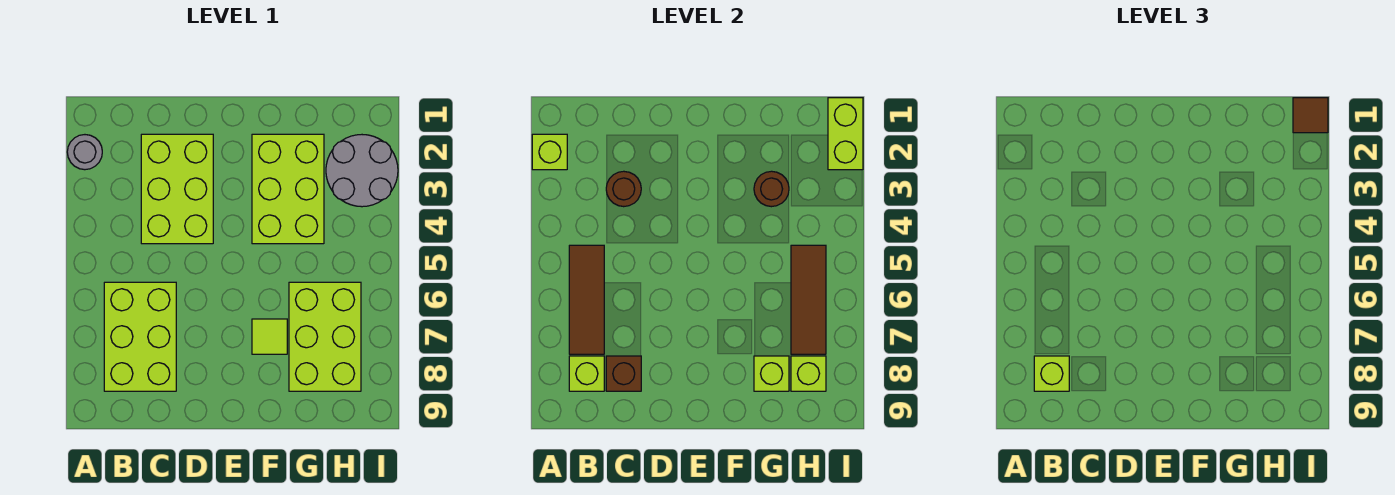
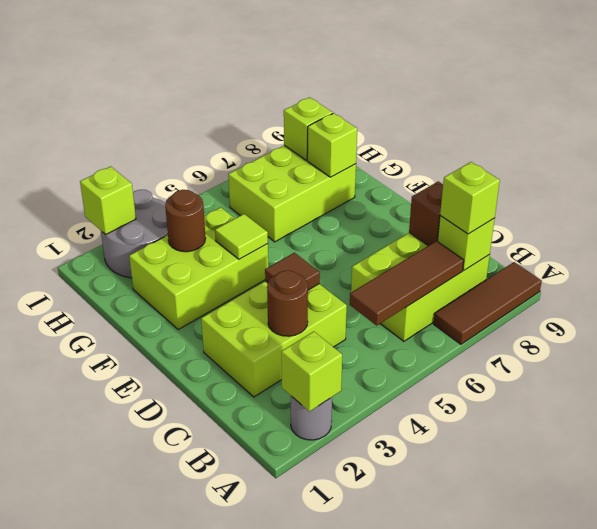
lime tile F7 level 1 -> lime tile F4 level 2
brown tile H5:H7 level 2 -> brown tile A7:A9 level 1
lime brick I1:I2 level 2 -> lime brick I2 level 2
brown tile I1 level 3 -> brown tile D4 level 2

